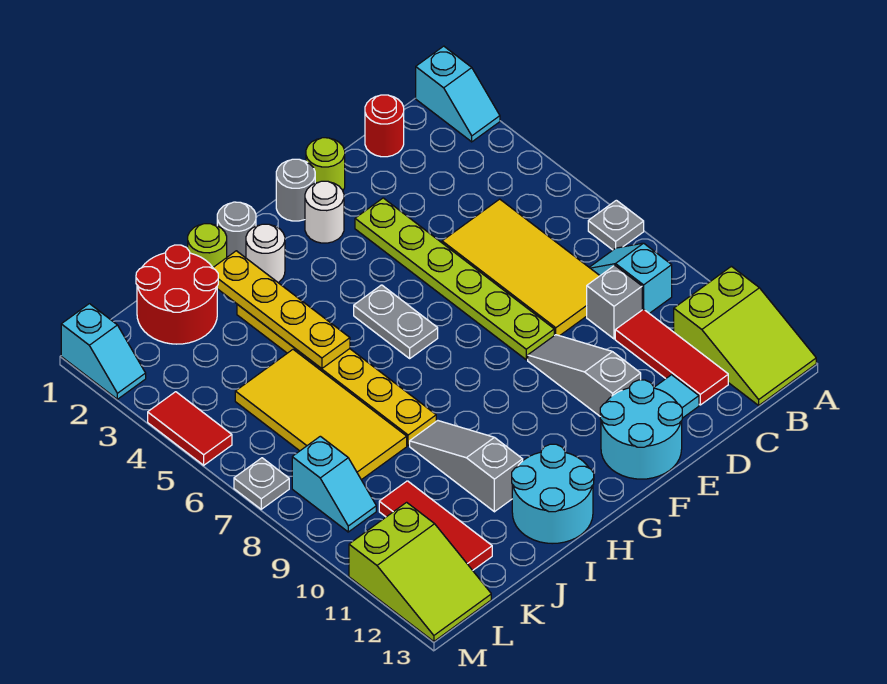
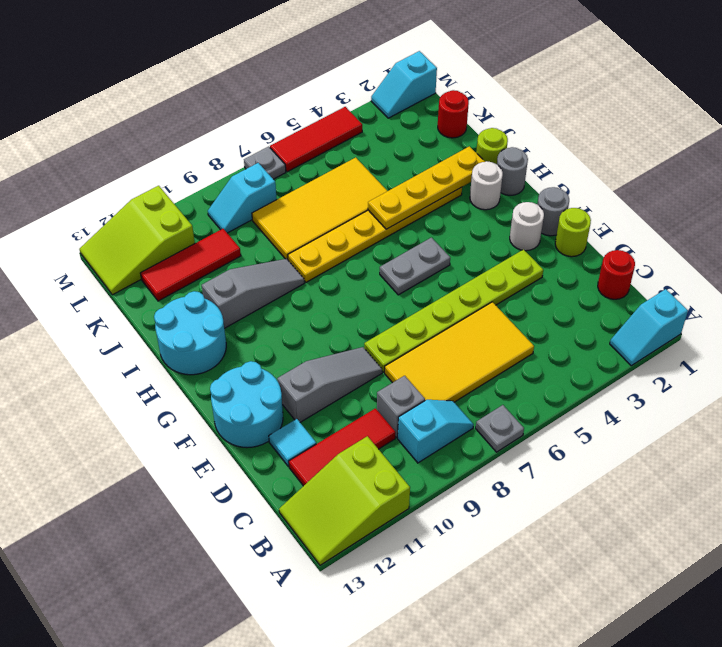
red round brick J1:K2 level 1 -> red round brick K1 level 1
red tile M4:M5 level 1 -> red tile M4:M6 level 1

